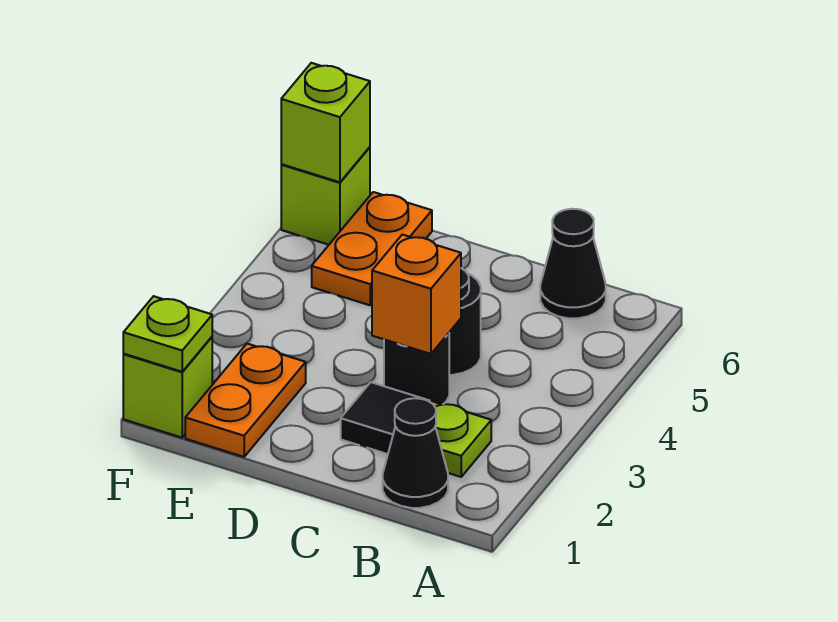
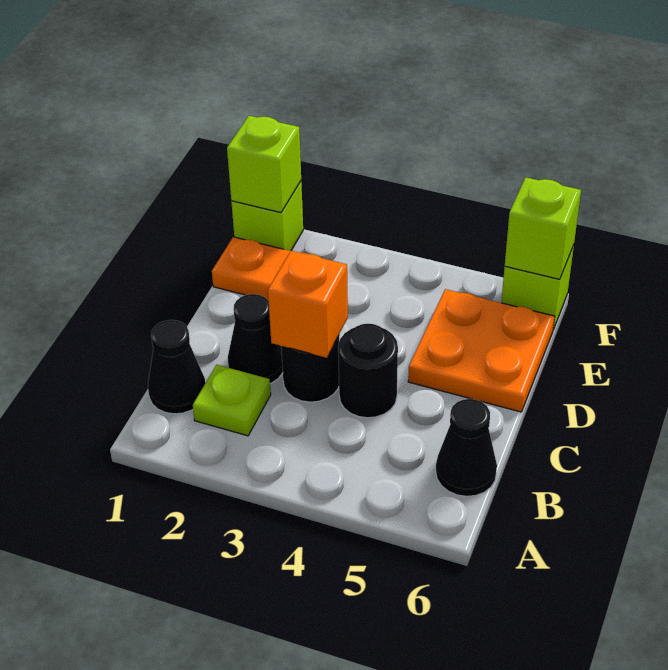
black tile C2 level 1 -> black cone C2 level 1
orange plate E5:E6 level 1 -> orange plate D5:E6 level 1
lime plate F1 level 2 -> lime brick F1 level 2

